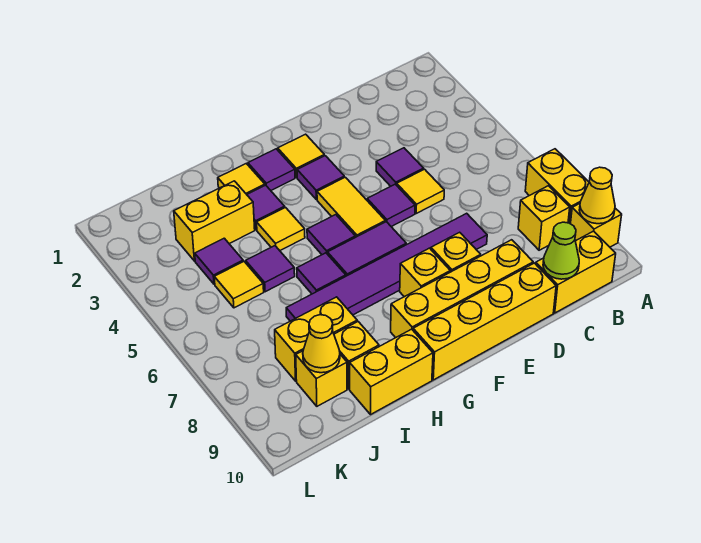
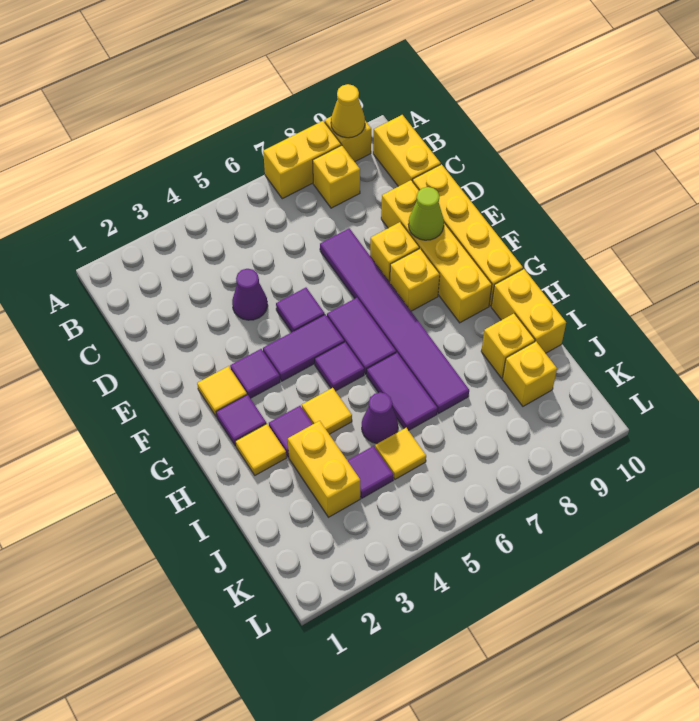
lime cone C10 level 2 -> lime cone E9 level 2
purple tile D4 level 1 -> purple cone D4 level 1
yellow tile D5 level 1 -> none
yellow tile F4:F5 level 1 -> purple tile F4:F5 level 1
purple tile H6 level 1 -> purple tile H6:I6 level 1
purple tile I5 level 1 -> purple cone I5 level 1
yellow brick I8:J8 level 1 -> none
yellow cone J9 level 2 -> none

